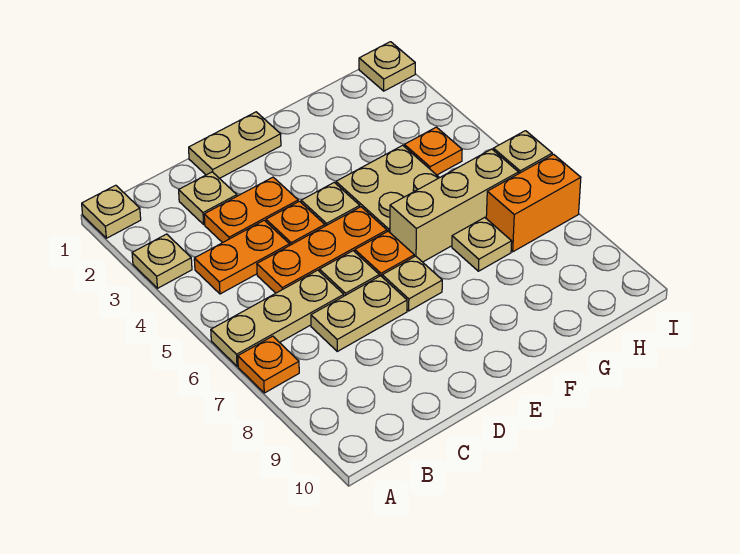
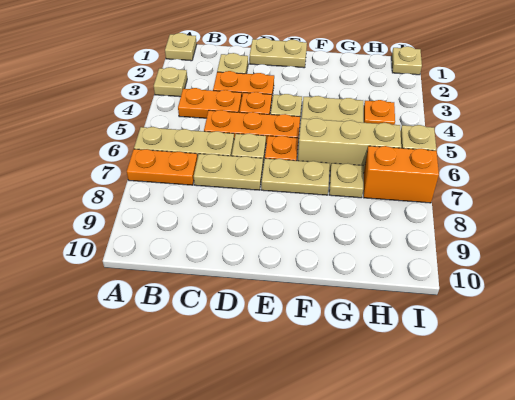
orange plate A7 level 1 -> orange plate A7:B7 level 1
tan plate E7 level 1 -> tan plate E7:F7 level 1

